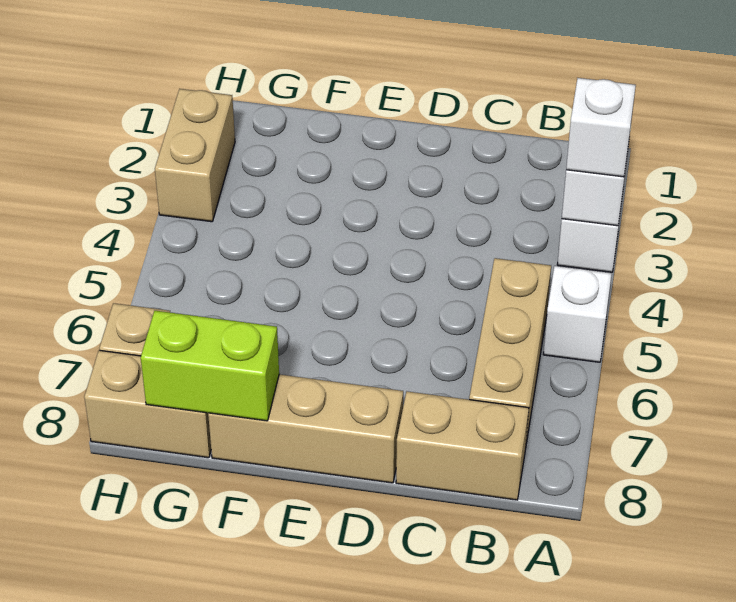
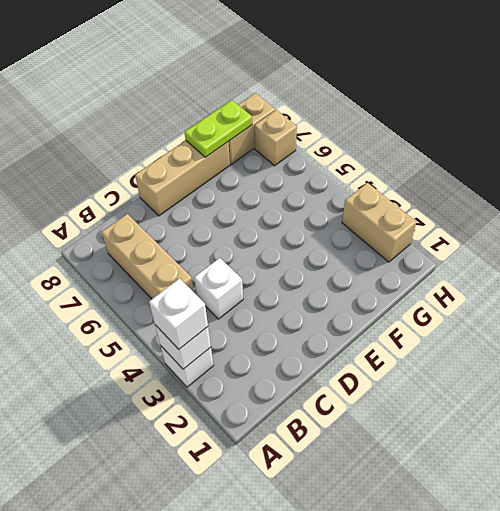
white brick A5 level 1 -> white brick C4 level 1
tan brick B8:C8 level 1 -> none
lime brick F8:G8 level 2 -> lime plate F8:G8 level 2

